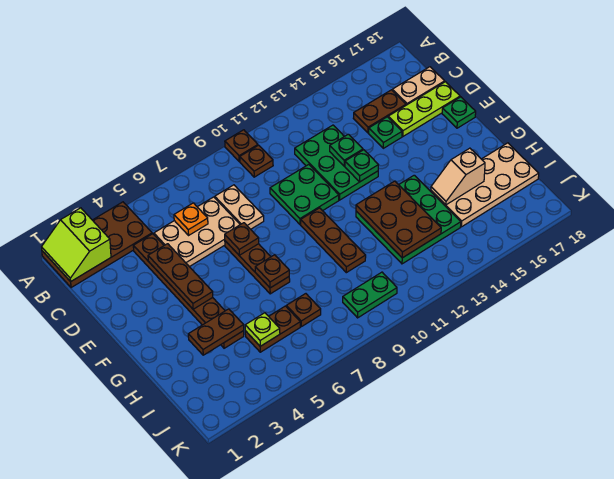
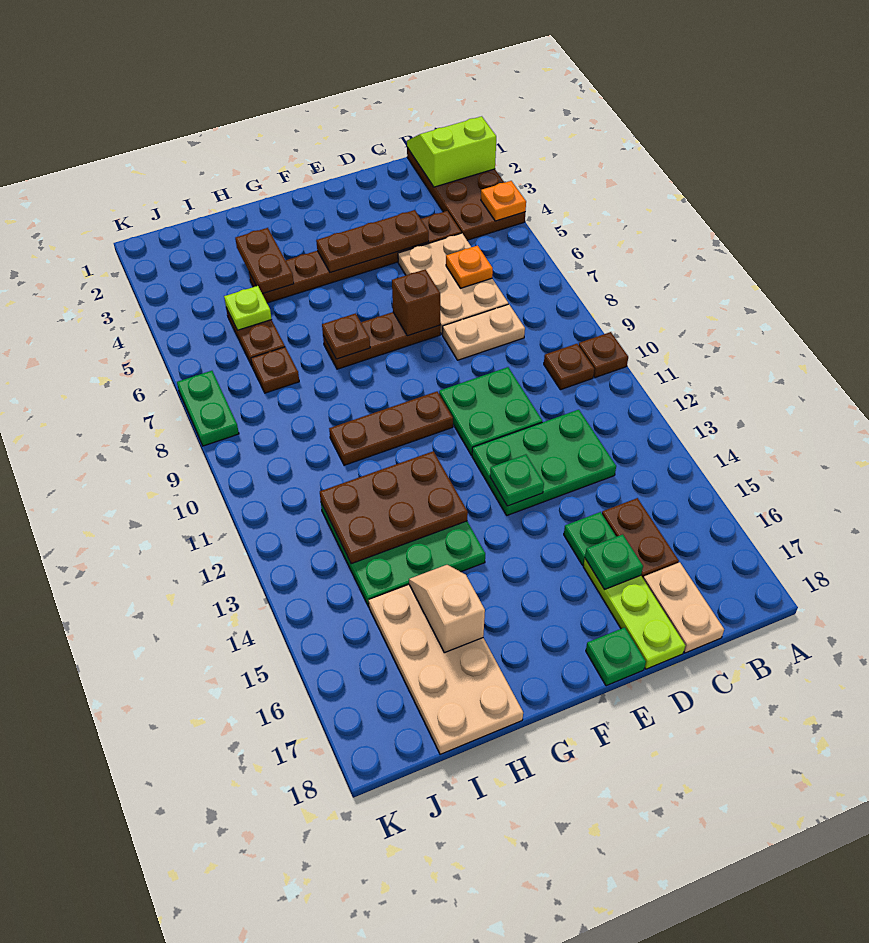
none -> orange plate A4 level 2
green plate D13 level 2 -> green plate D16 level 2
brown plate E7 level 2 -> brown brick E7 level 2
green plate J9:J10 level 1 -> green plate K7:K8 level 1

